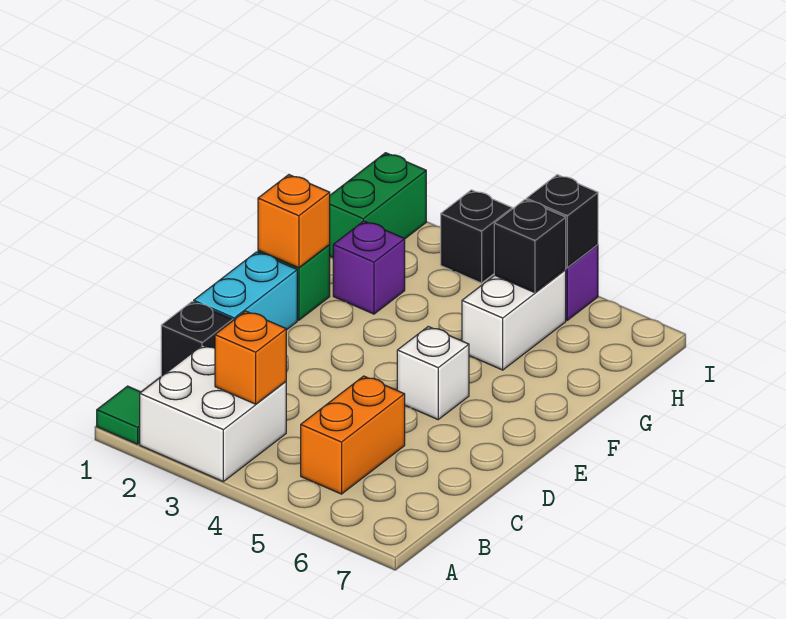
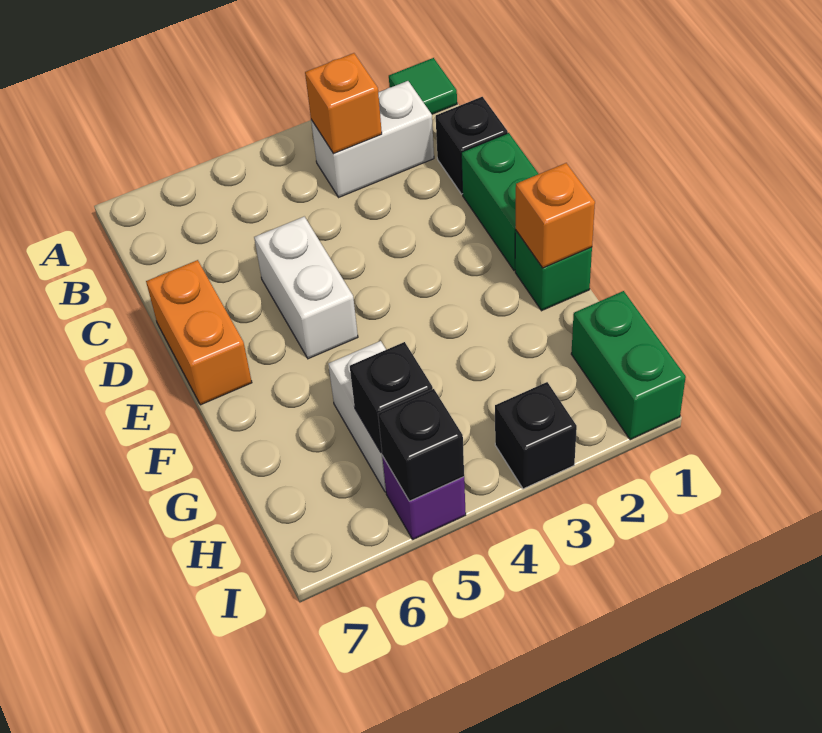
white brick A2:B3 level 1 -> white brick B2:B3 level 1
orange brick B5:C5 level 1 -> orange brick D7:E7 level 1
cyan brick D1:E1 level 1 -> green brick D1:E1 level 1
white brick E5 level 1 -> white brick D5:E5 level 1
purple brick G2 level 1 -> none

